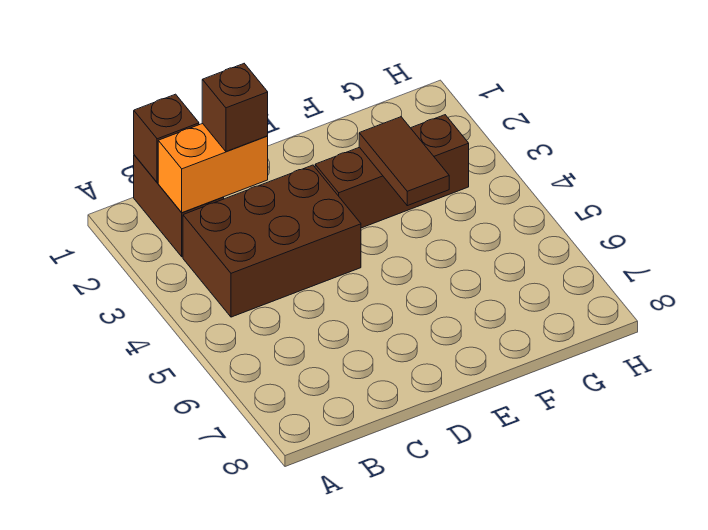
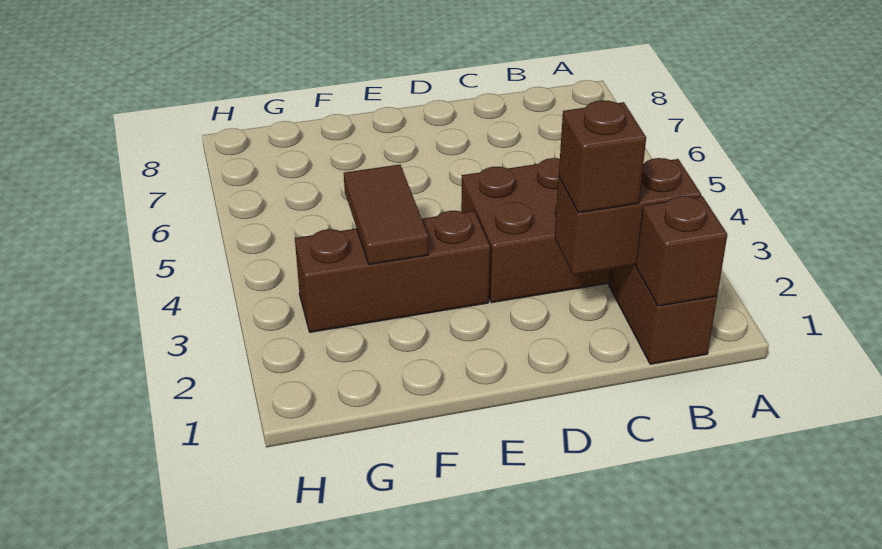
orange brick B2:C2 level 2 -> brown brick B2:C2 level 2

